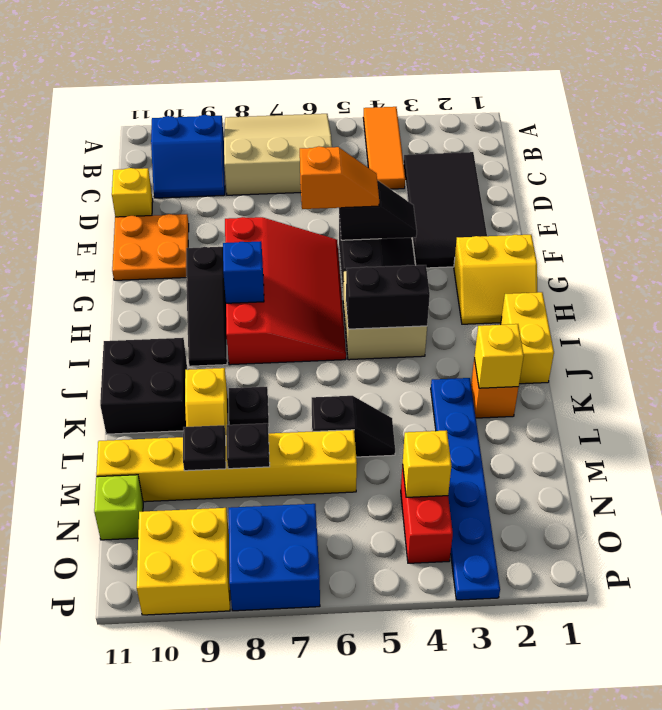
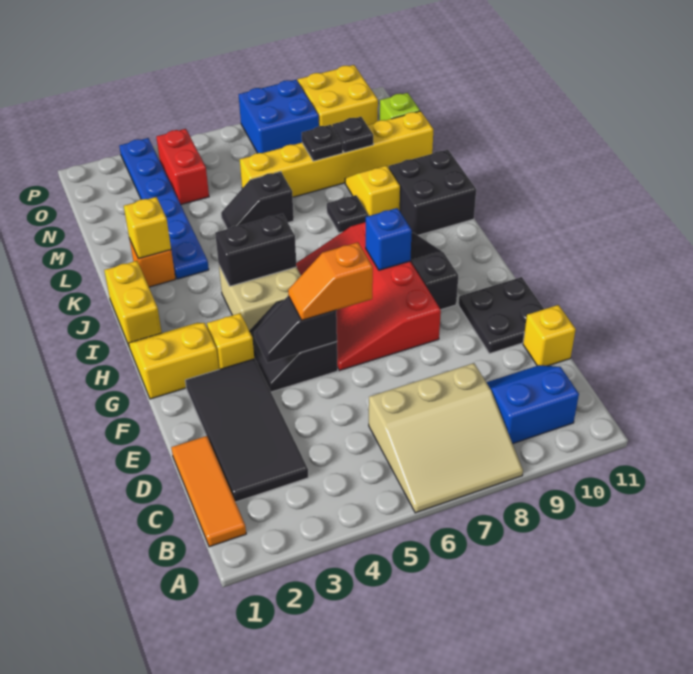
orange tile A4:C4 level 1 -> orange tile B1:D1 level 1
orange plate E10:F11 level 1 -> black plate E10:F11 level 1
yellow brick N4 level 2 -> yellow brick G3 level 1

